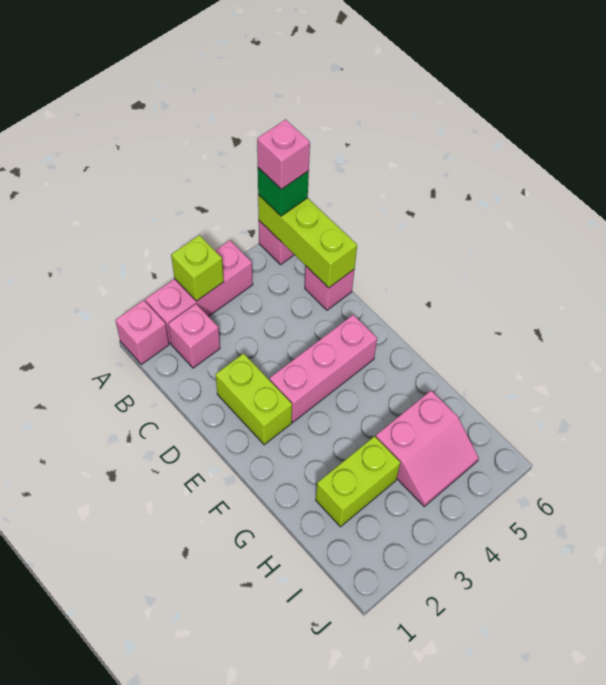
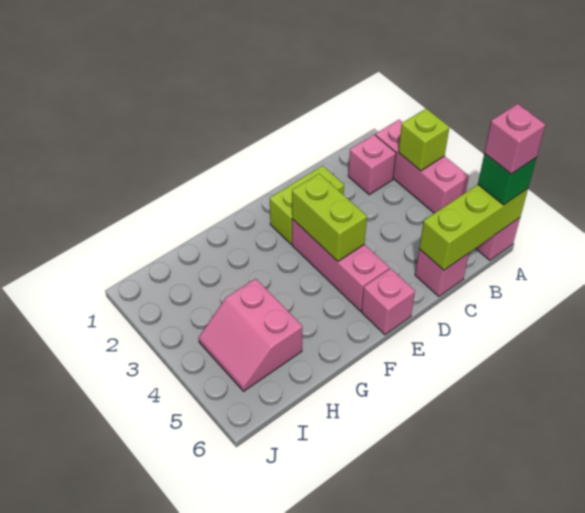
pink brick A1 level 1 -> pink brick E6 level 1
lime brick H2:H3 level 1 -> lime brick E3:E4 level 2

